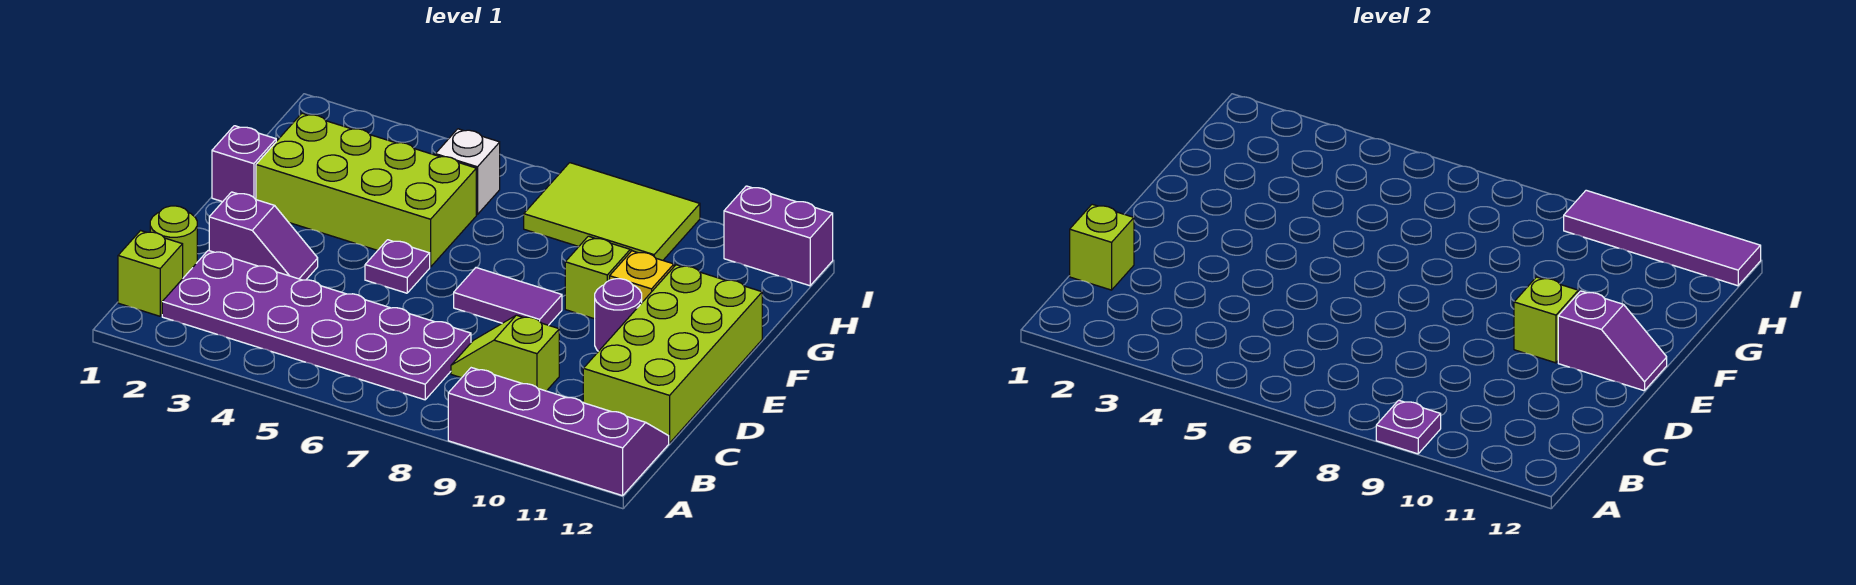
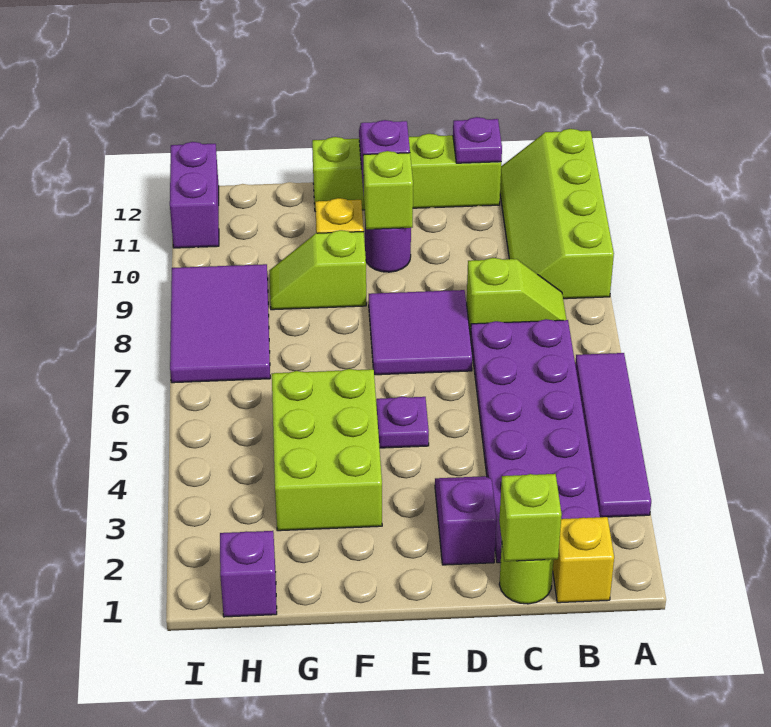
purple slope A9:B12 level 1 top A -> lime slope A9:B12 level 1 top A
purple plate A9 level 2 -> purple plate C12 level 2
lime brick B1 level 1 -> yellow brick B1 level 1
lime slope C8:C9 level 1 top 9 -> lime slope B8:C8 level 1 top C
lime brick C11:F12 level 1 -> lime brick C12:F12 level 1
purple tile E7:E8 level 1 -> purple tile D7:E8 level 1
purple brick F1 level 1 -> purple brick H1 level 1
lime brick F2:G5 level 1 -> lime brick F3:G5 level 1
white brick H5 level 1 -> none
lime tile H7:I9 level 1 -> purple tile H7:I9 level 1
purple tile I9:I12 level 2 -> purple tile A3:A6 level 1

